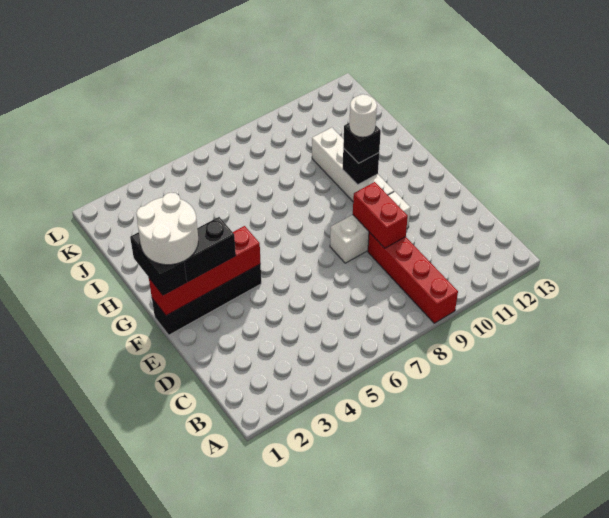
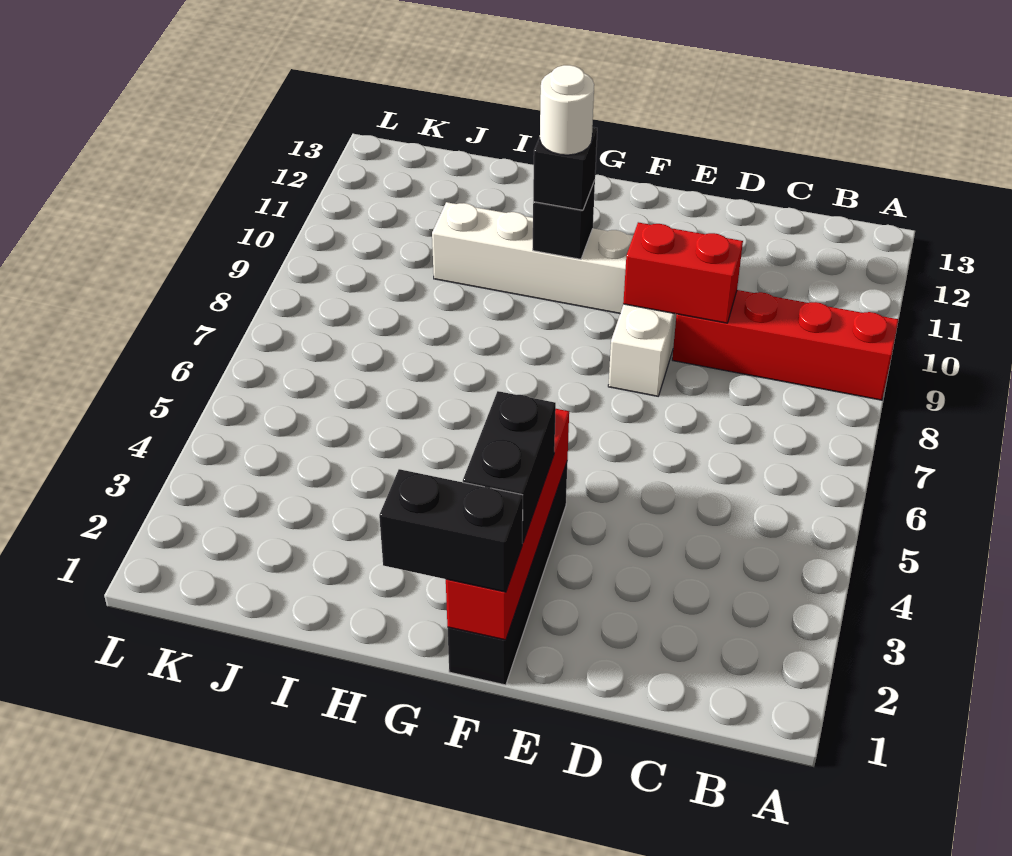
white round brick F1:G2 level 4 -> none

